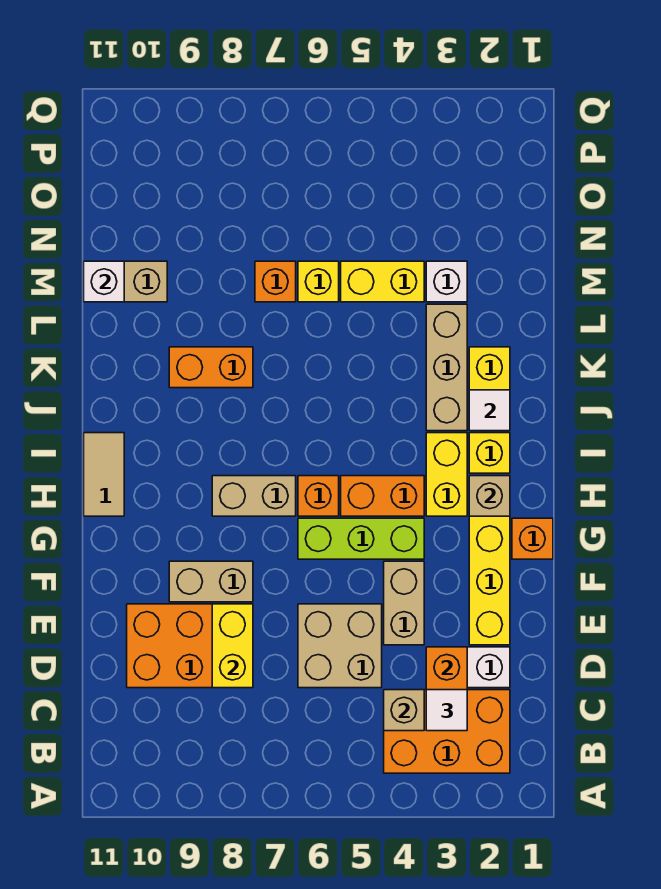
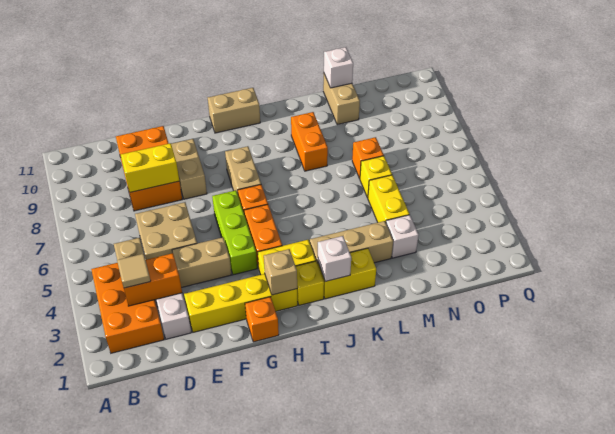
white tile C3 level 3 -> tan tile C3 level 3
tan tile H11:I11 level 1 -> tan brick H11:I11 level 1
white tile J2 level 2 -> white brick J2 level 2

